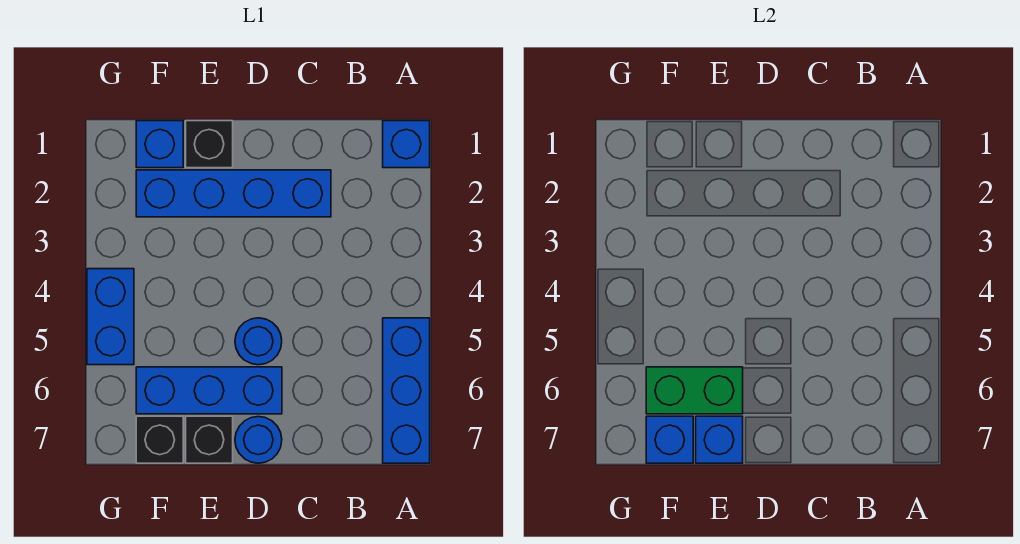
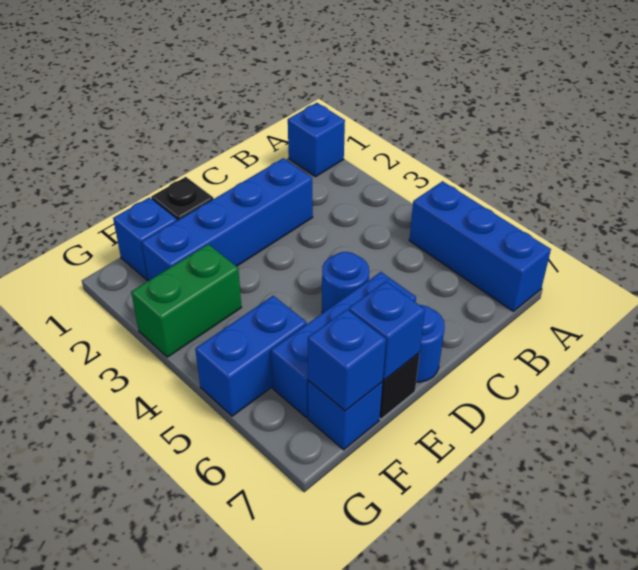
green brick E6:F6 level 2 -> green brick F3:G3 level 1
black brick F7 level 1 -> blue brick F7 level 1
blue brick G4:G5 level 1 -> blue brick F5:G5 level 1

